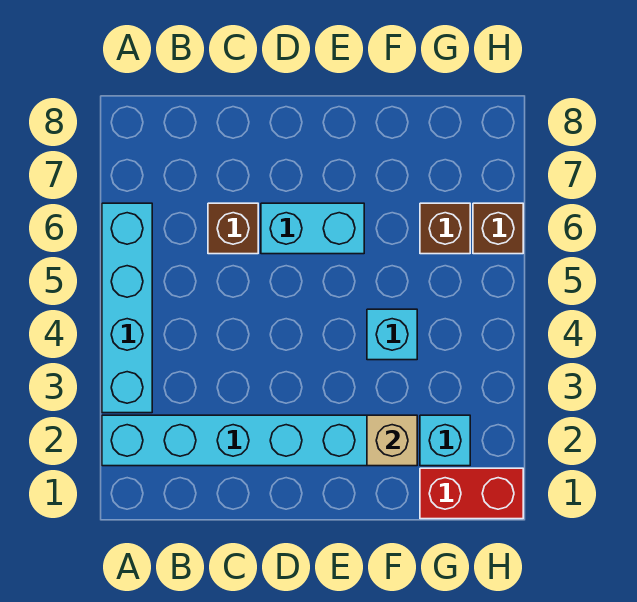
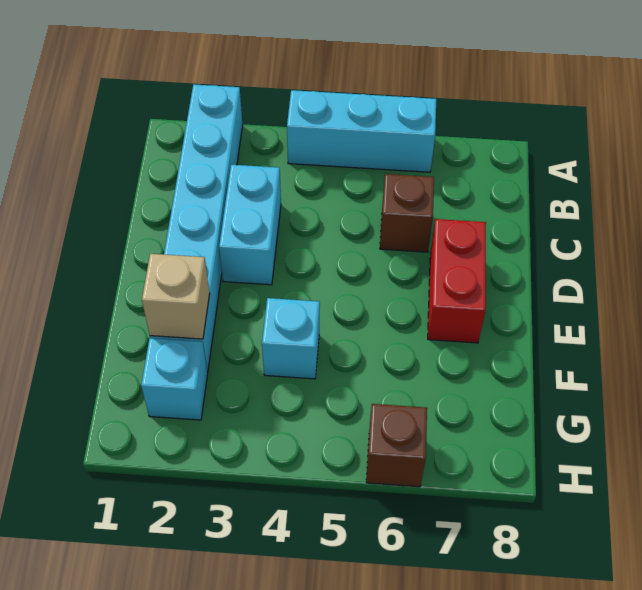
cyan brick A3:A6 level 1 -> cyan brick A4:A6 level 1
cyan brick D6:E6 level 1 -> cyan brick C3:D3 level 1
red brick G1:H1 level 1 -> red brick D7:E7 level 1
brown brick G6 level 1 -> none

